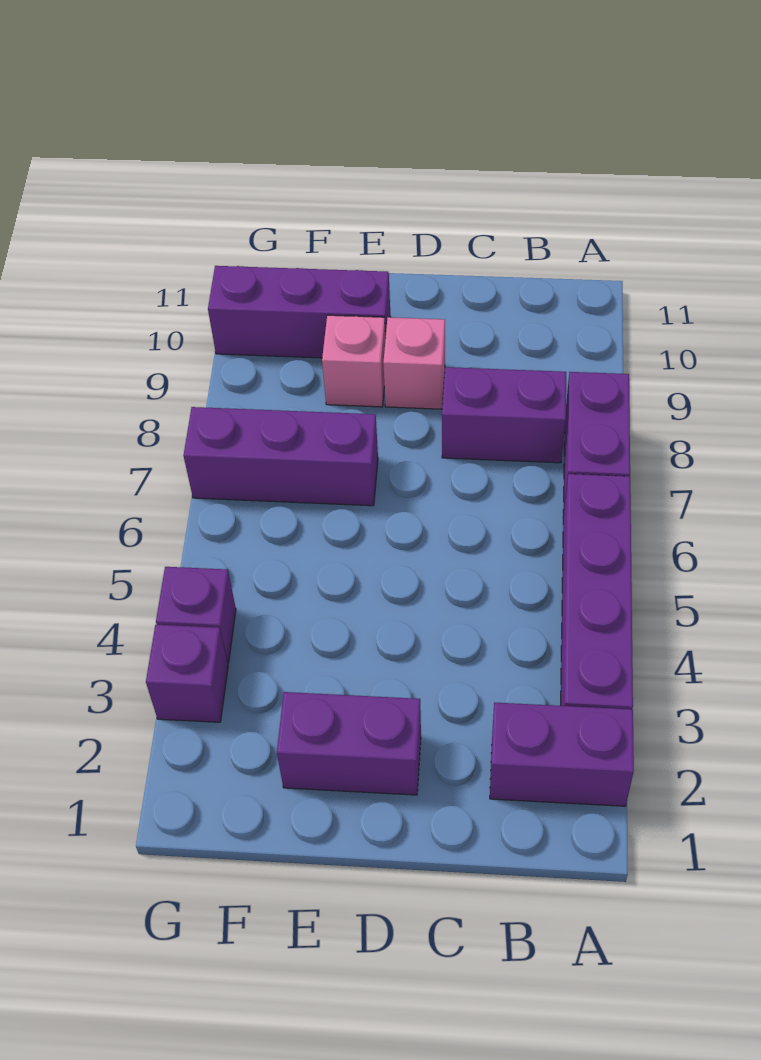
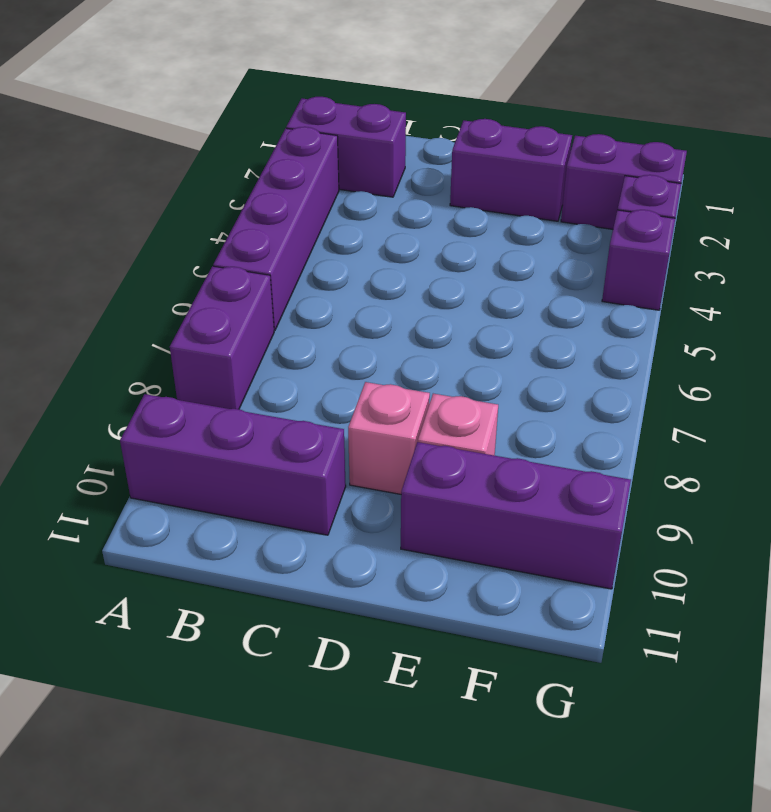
purple brick B8:C8 level 1 -> purple brick F2:G2 level 1
purple brick E7:G7 level 1 -> purple brick A10:C10 level 1

